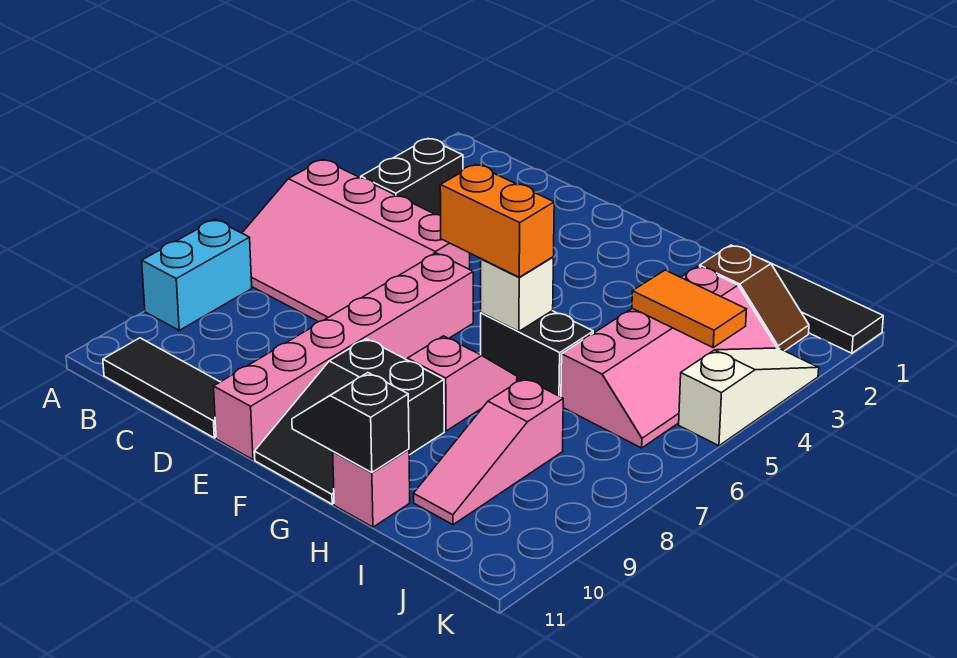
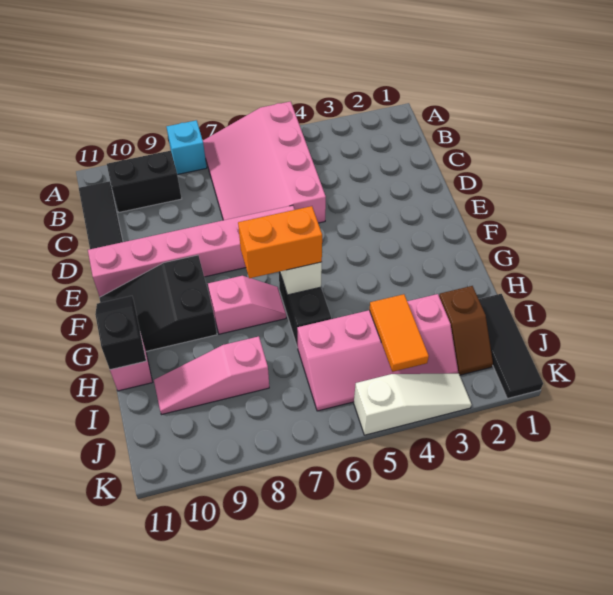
cyan brick A8:A9 level 1 -> cyan brick A8 level 1
black brick B3:B4 level 1 -> black brick B9:B10 level 1
orange brick F6:G6 level 3 -> orange brick G6:G7 level 3

